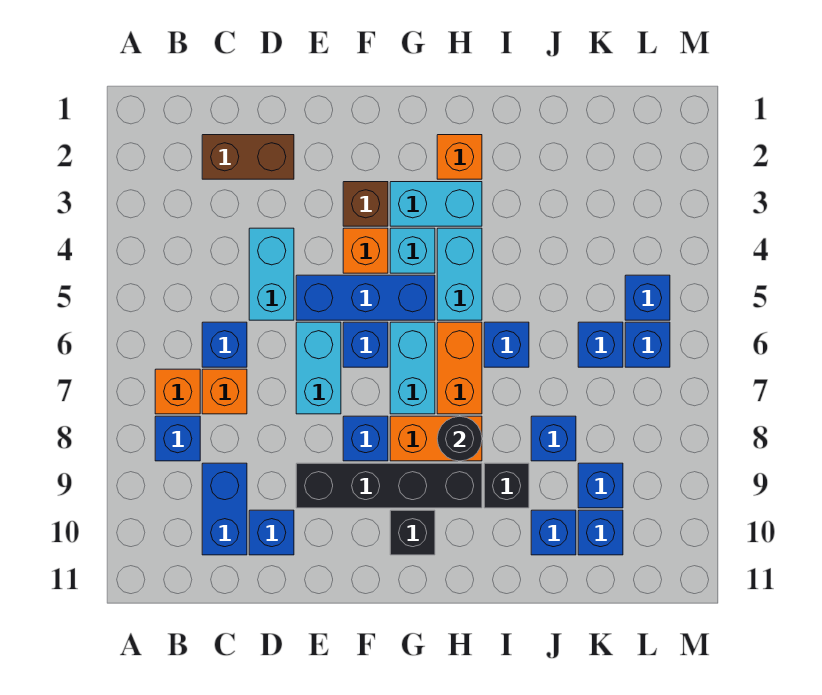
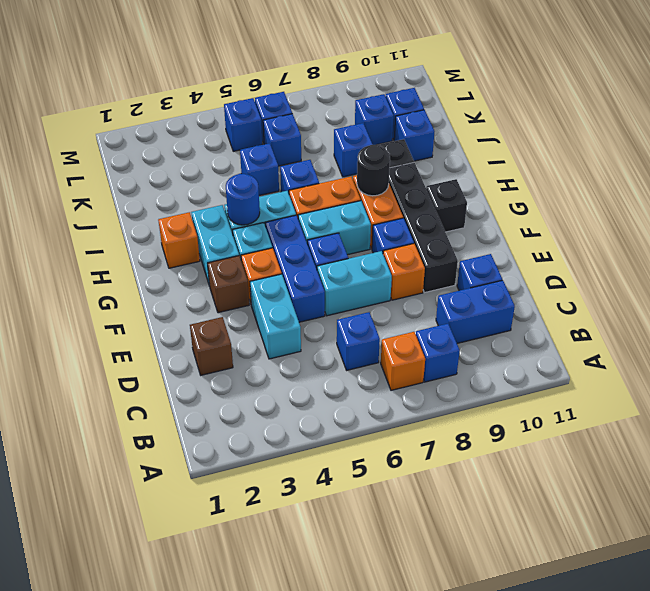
brown brick C2:D2 level 1 -> brown brick D2 level 1
orange brick C7 level 1 -> orange brick E8 level 1
cyan brick D4:D5 level 1 -> cyan brick D4:E4 level 1
none -> blue round brick H4 level 2
none -> blue brick J5 level 1

